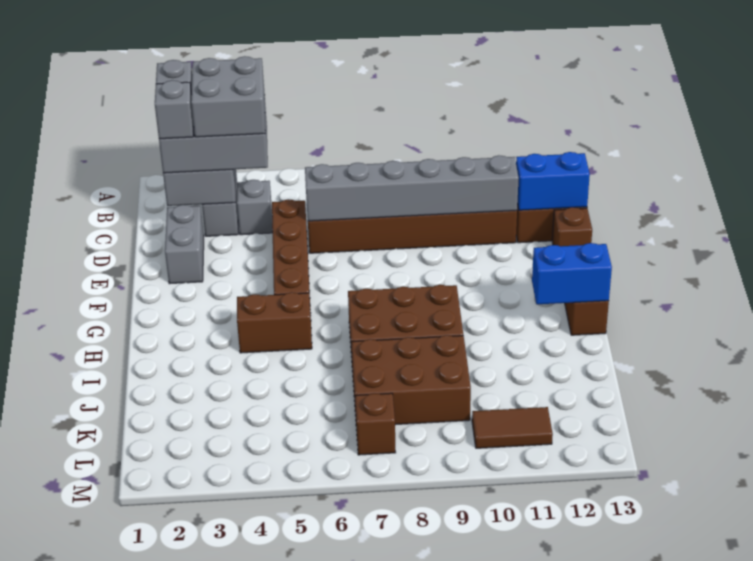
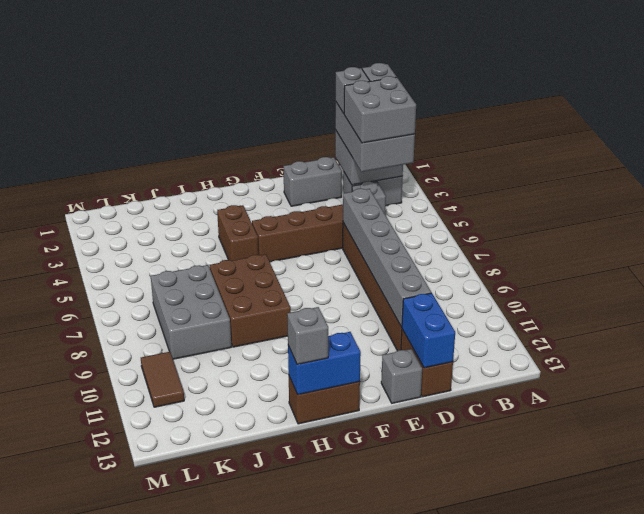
brown brick E13 level 1 -> grey brick E13 level 1
blue brick H12:H13 level 2 -> blue brick G13:H13 level 2
none -> grey brick H13 level 3
brown brick J7:K9 level 1 -> grey brick J7:K9 level 1
brown brick L7 level 1 -> none

